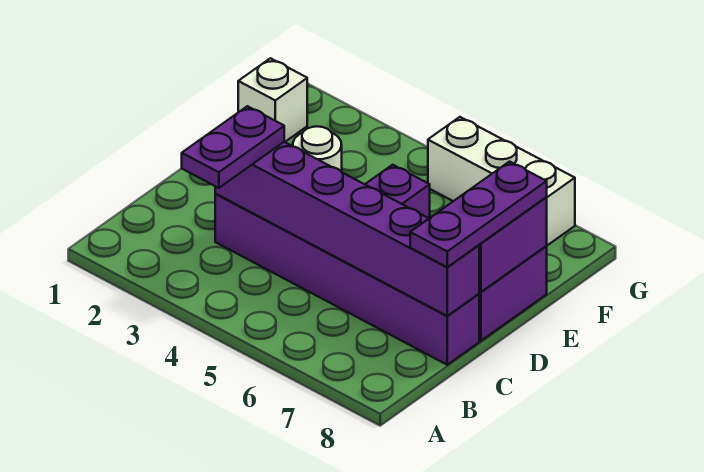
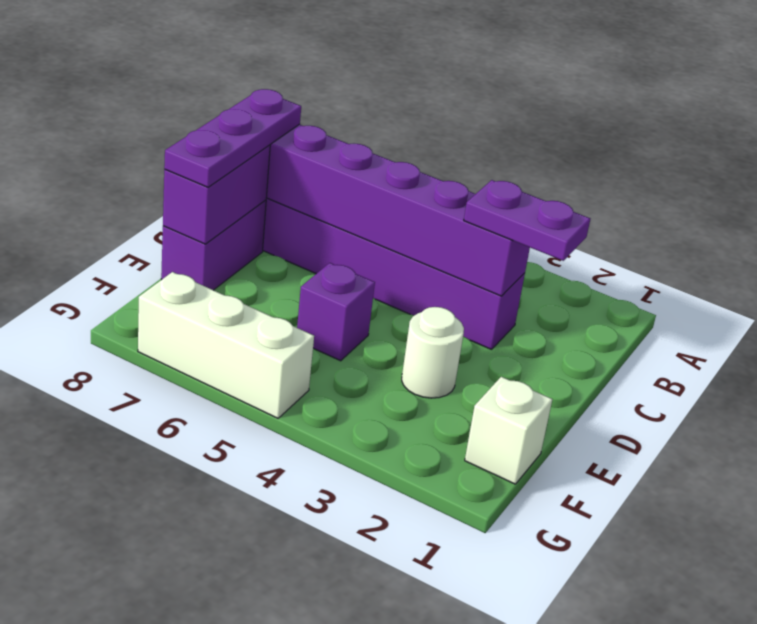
purple plate B3:C3 level 3 -> purple plate C2:C3 level 3

